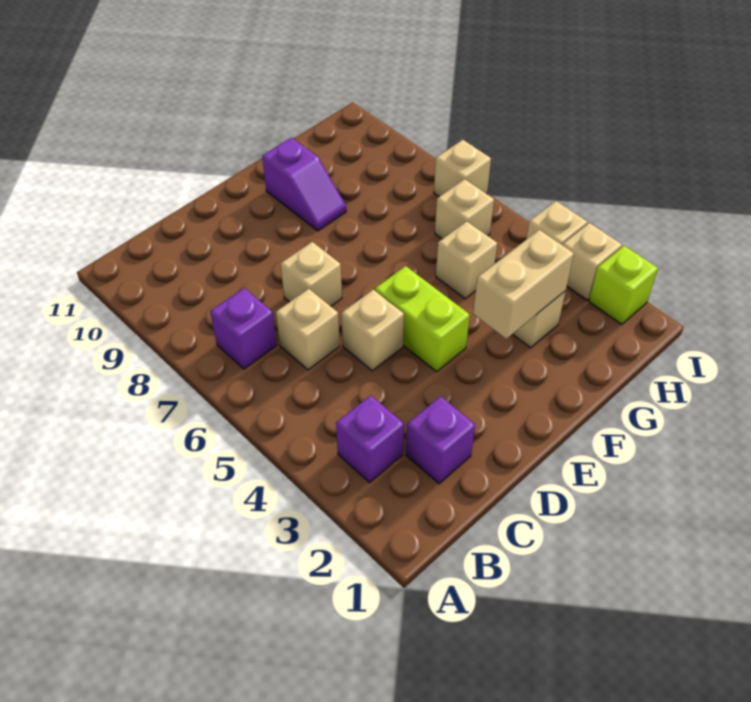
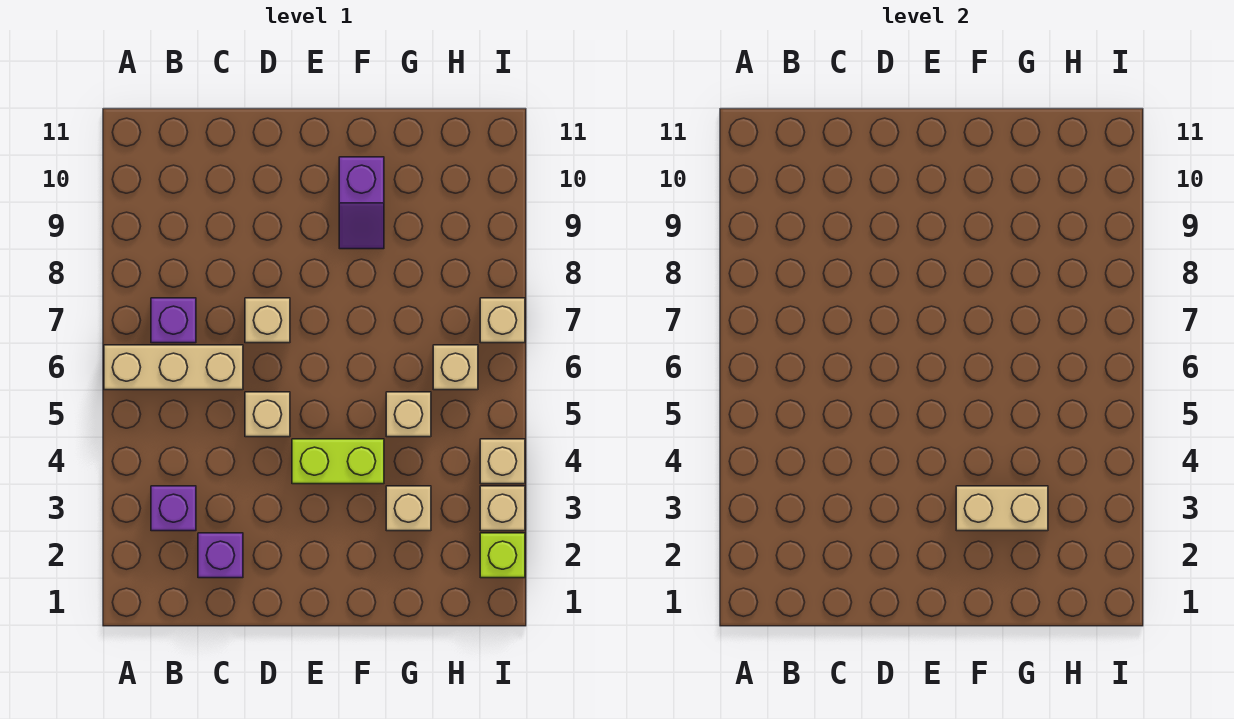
tan brick C6 level 1 -> tan brick A6:C6 level 1
lime brick E4:E5 level 1 -> lime brick E4:F4 level 1

